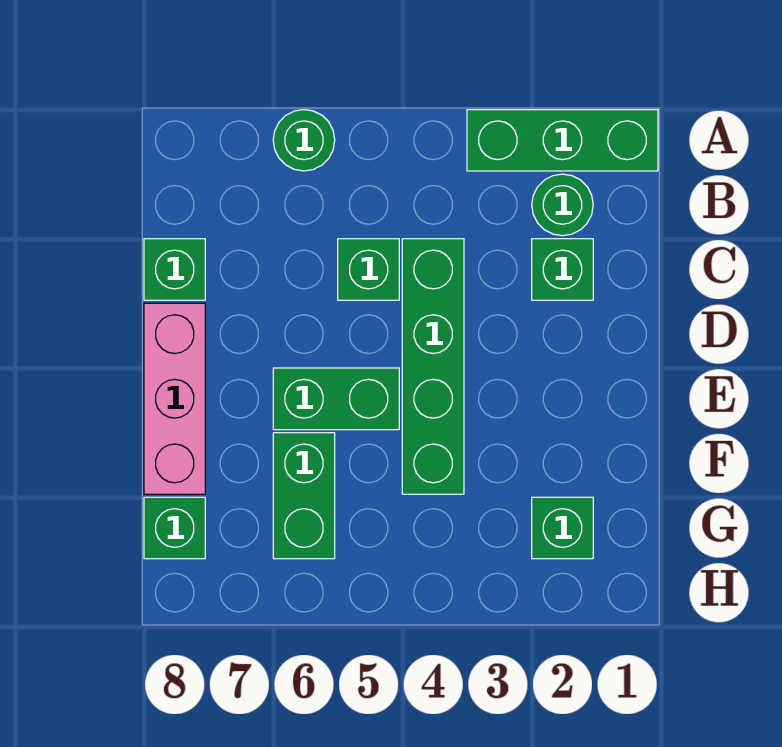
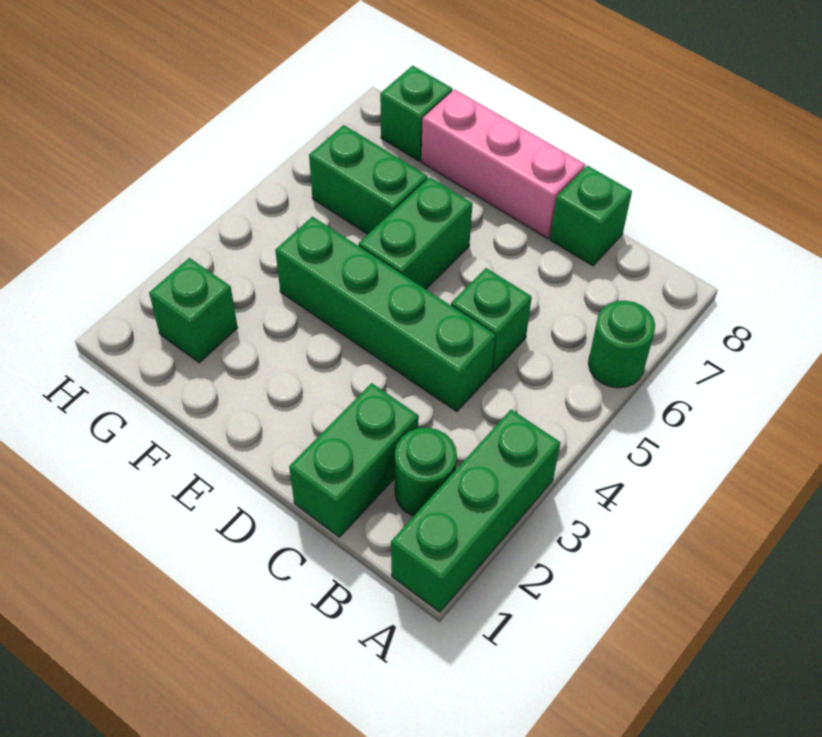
green brick C2 level 1 -> green brick C1:C2 level 1

